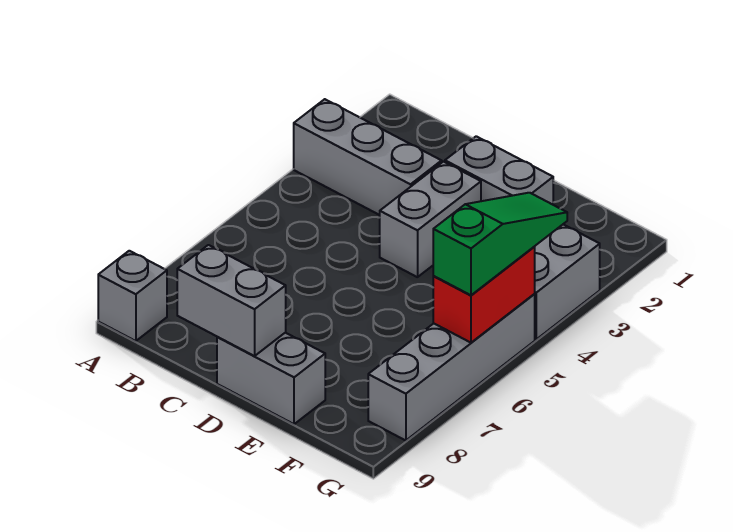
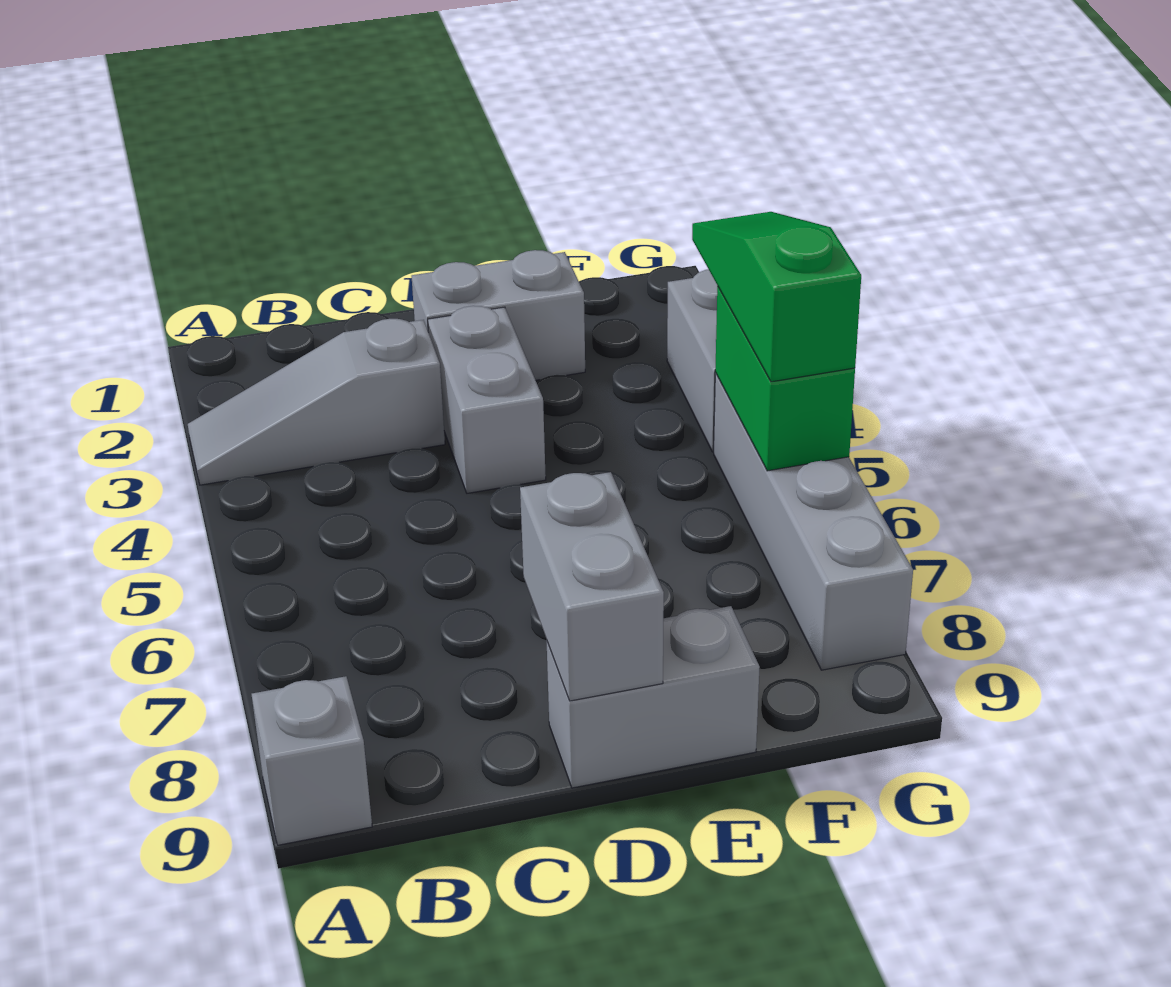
grey brick A3:C3 level 1 -> grey slope A3:C3 level 1 top C
grey brick C9:D9 level 2 -> grey brick D8:D9 level 2
red brick G5:G6 level 2 -> green brick G5:G6 level 2

